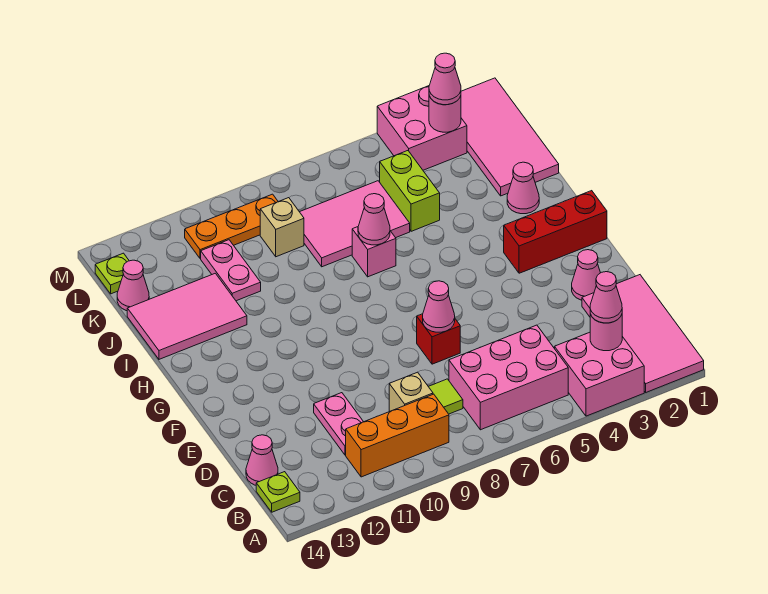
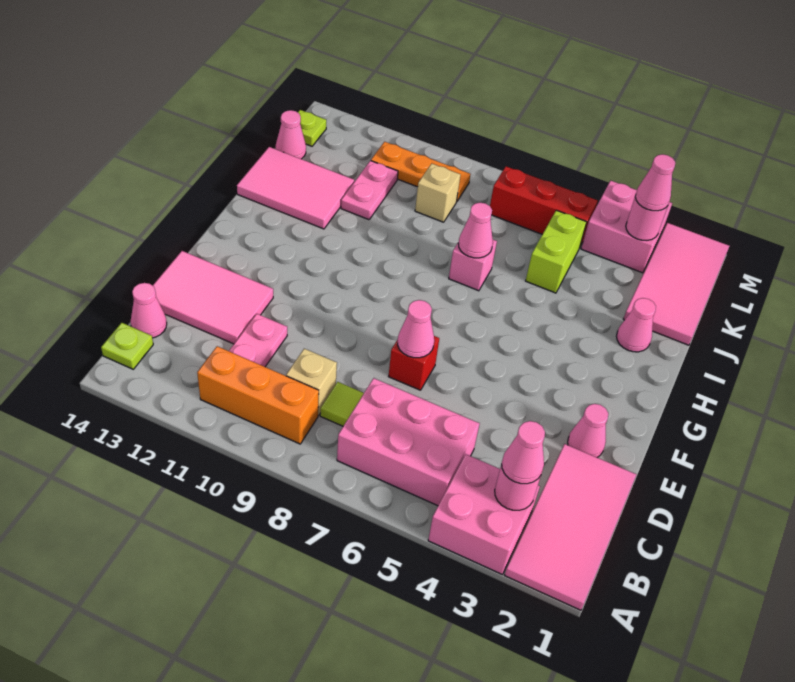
red brick G1:G3 level 1 -> red brick L5:L7 level 1
pink tile J6:K8 level 1 -> pink tile D12:E14 level 1

